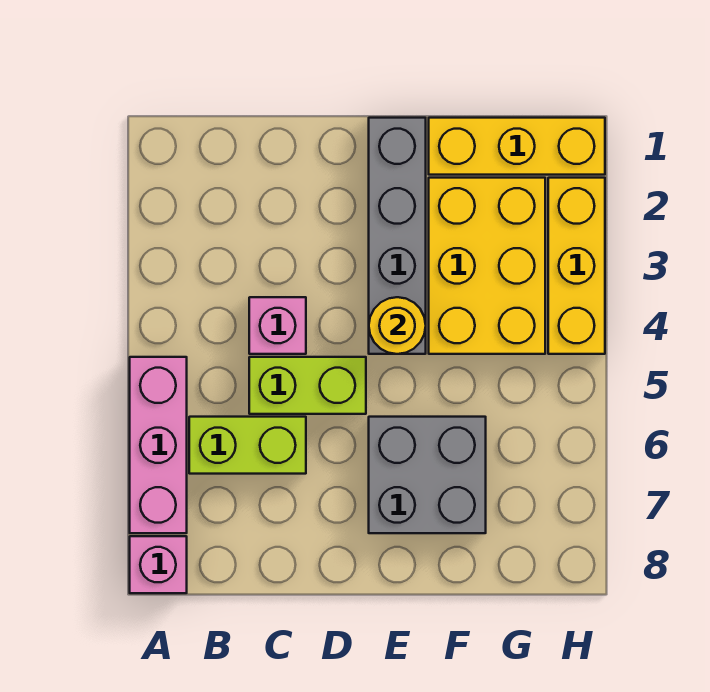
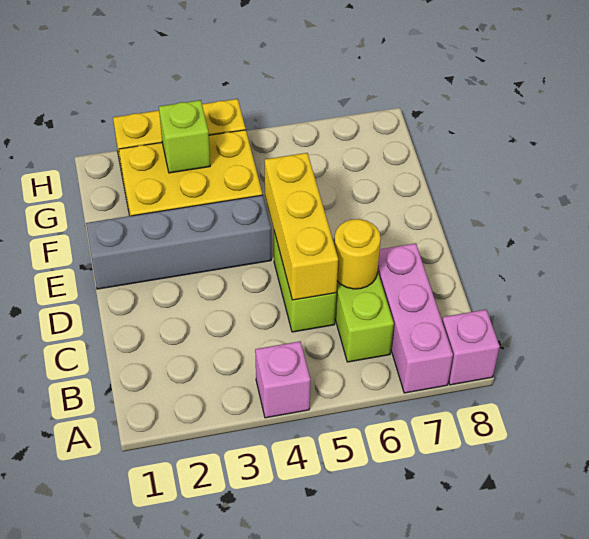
pink brick A5:A7 level 1 -> pink brick A7:C7 level 1
pink brick C4 level 1 -> pink brick A4 level 1
yellow round brick E4 level 2 -> yellow round brick C6 level 2
grey brick E6:F7 level 1 -> none
yellow brick F1:H1 level 1 -> yellow brick C5:E5 level 2
none -> lime brick G3 level 2

